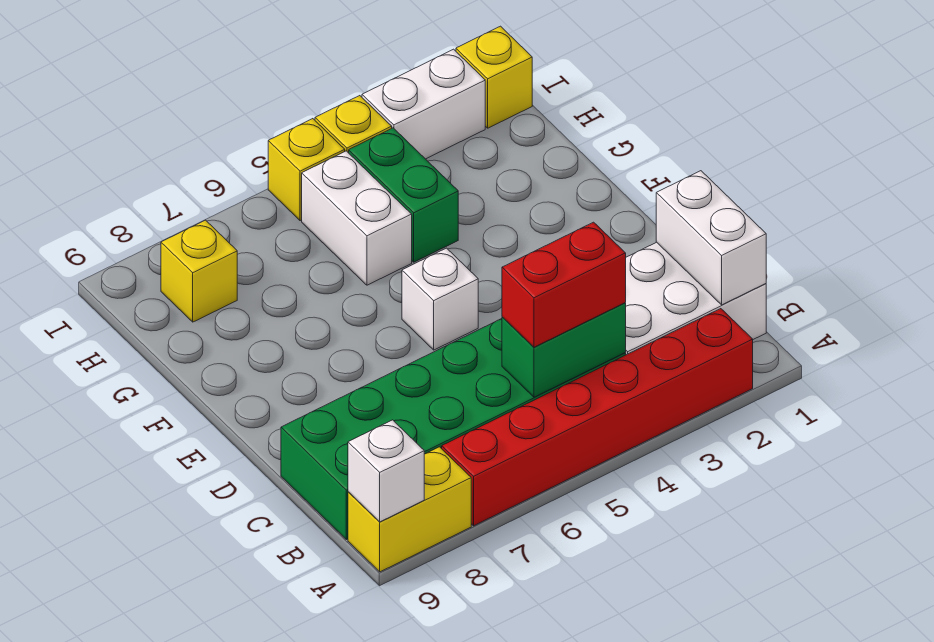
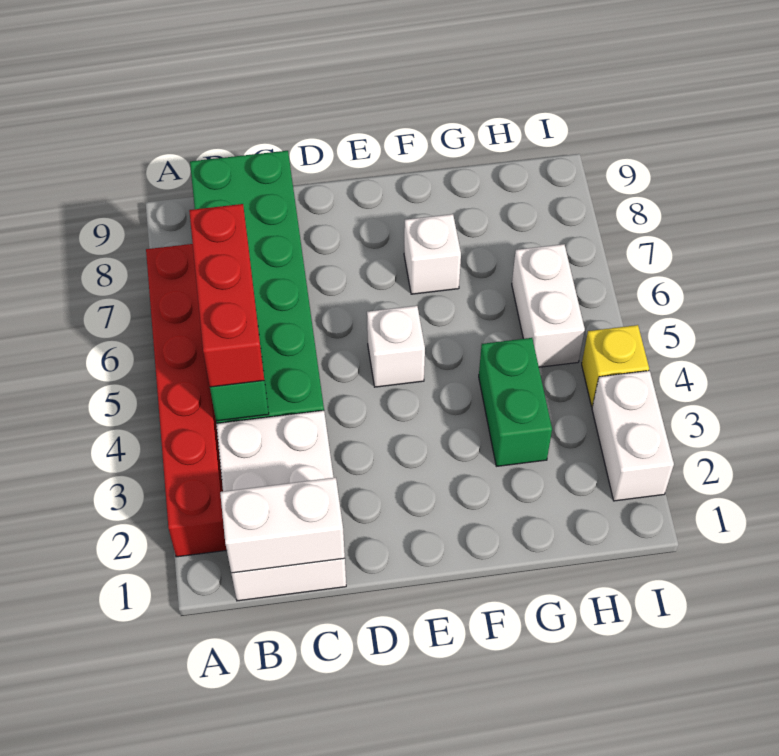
yellow brick A8:A9 level 1 -> none
white brick A9 level 2 -> white brick F7 level 1
red brick B4:B5 level 3 -> red brick B4:B6 level 3
green brick G4:H4 level 1 -> green brick G3:G4 level 1
white brick G5:H5 level 1 -> white brick H5:H6 level 1
yellow brick H8 level 1 -> none
yellow brick I1 level 1 -> none
yellow brick I5 level 1 -> none

